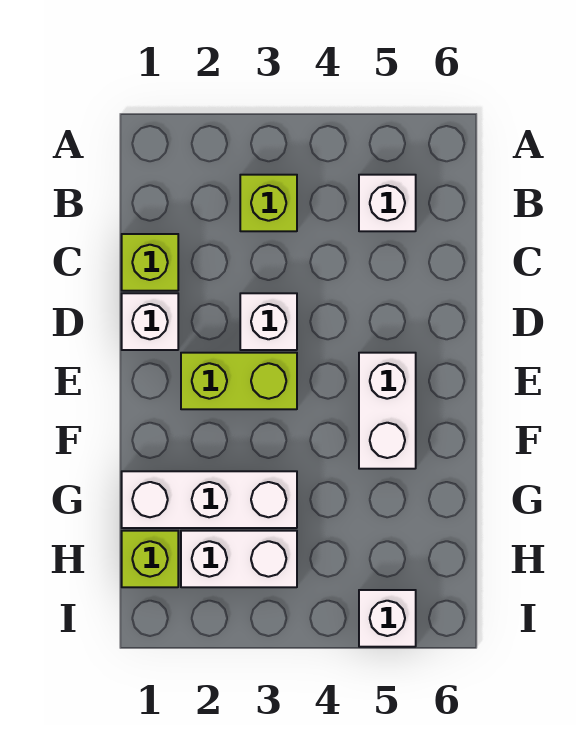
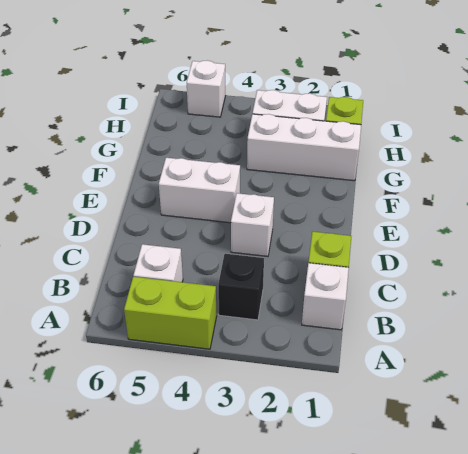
lime brick B3 level 1 -> black brick B3 level 1
white brick D1 level 1 -> white brick B1 level 1
lime brick E2:E3 level 1 -> lime brick A4:A5 level 1
white brick E5:F5 level 1 -> white brick E4:E5 level 1

